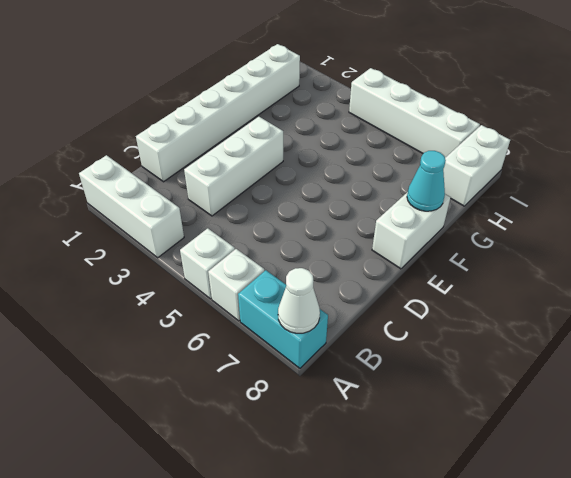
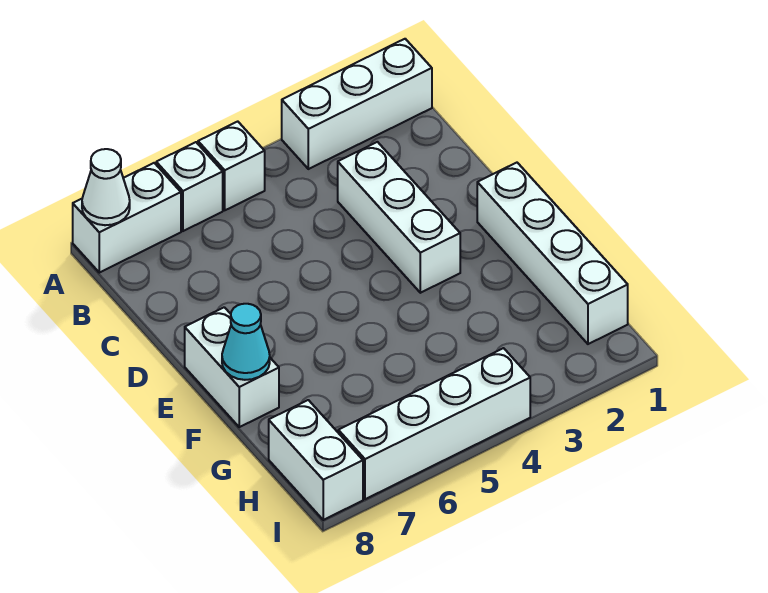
cyan brick A7:A8 level 1 -> white brick A7:A8 level 1
white brick C1:H1 level 1 -> white brick E1:H1 level 1

